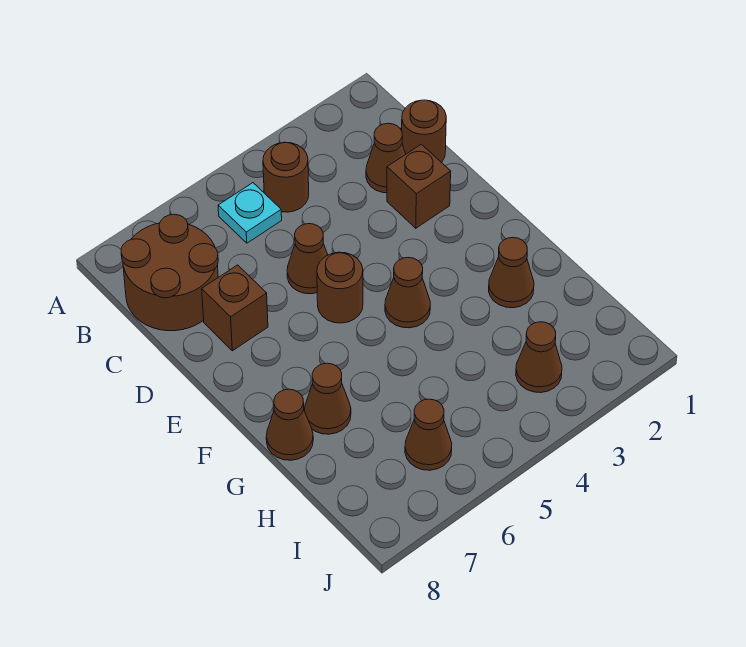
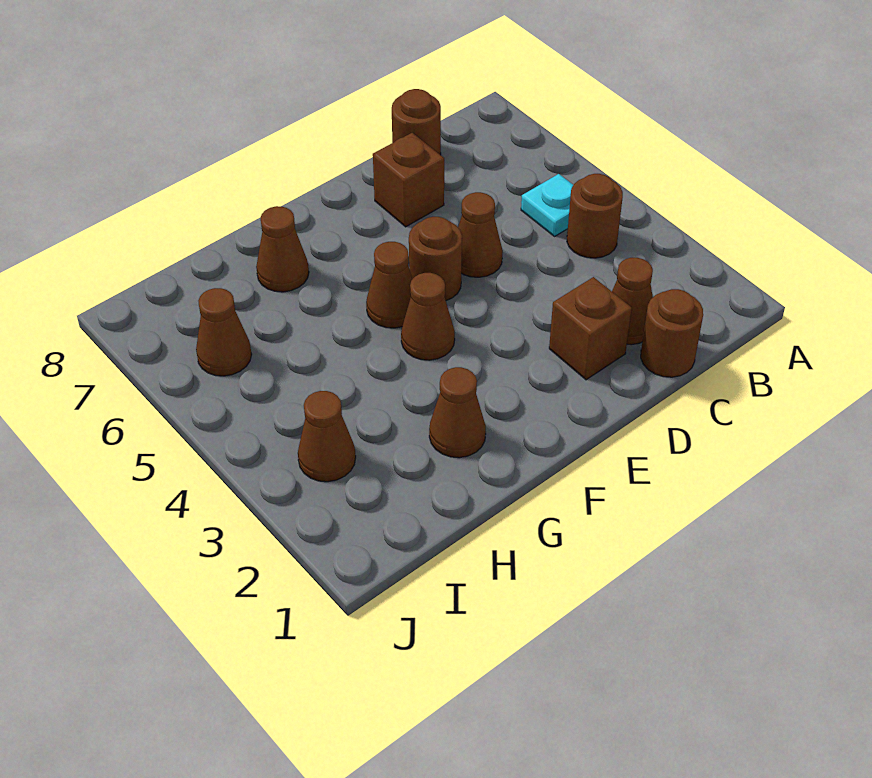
brown round brick B7:C8 level 1 -> brown round brick C8 level 1
brown cone G8 level 1 -> brown cone F5 level 1

